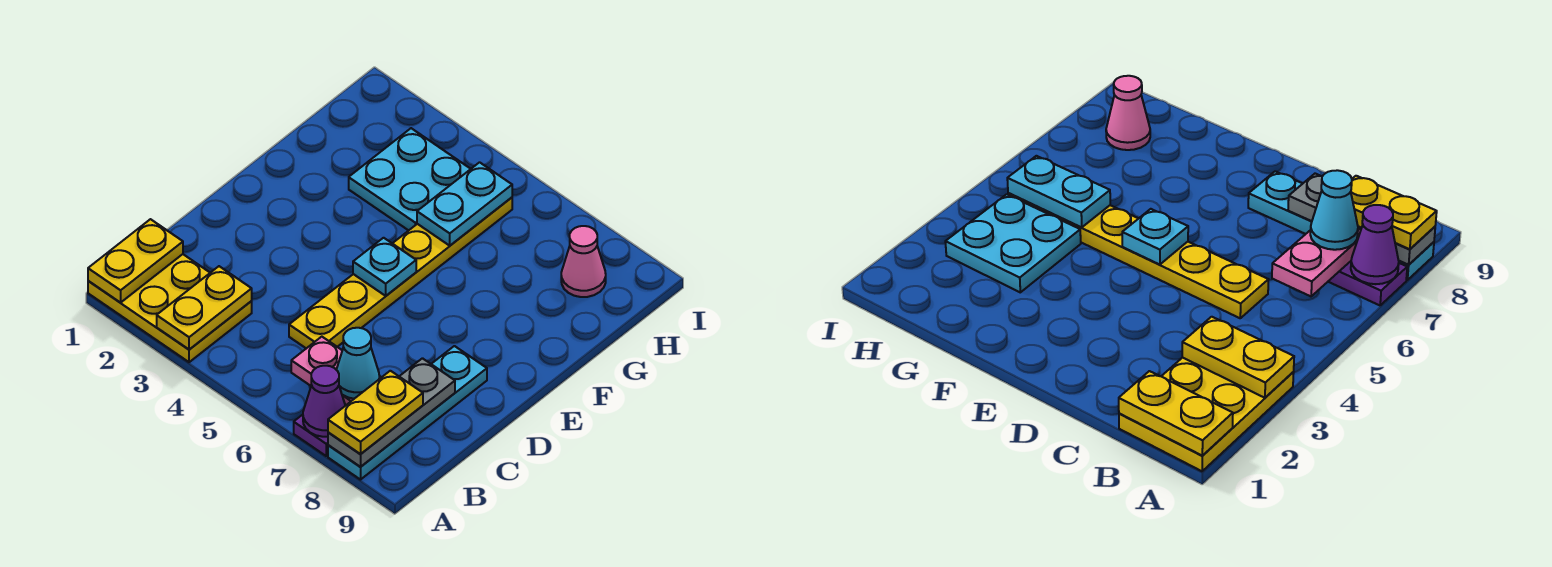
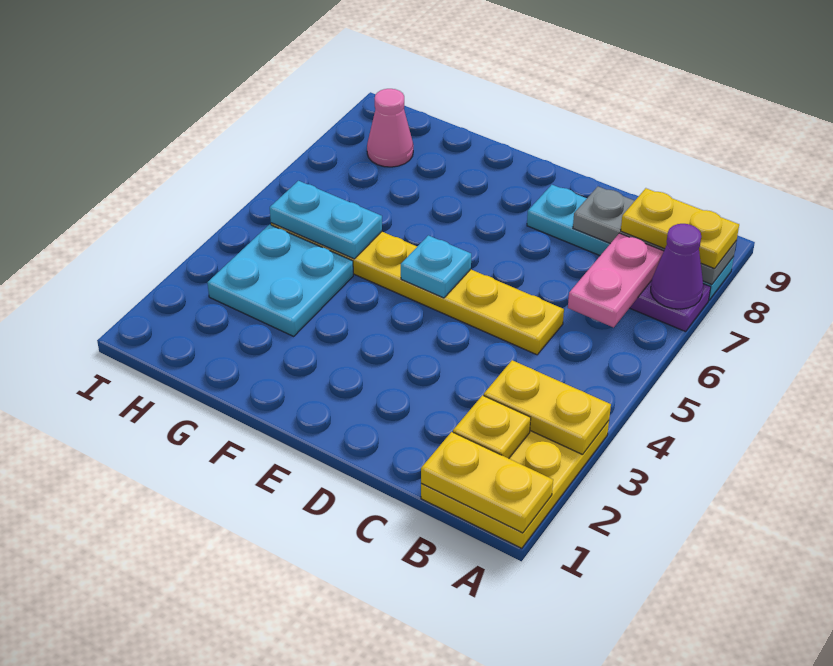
none -> yellow plate B2 level 2
cyan cone B7 level 3 -> none

